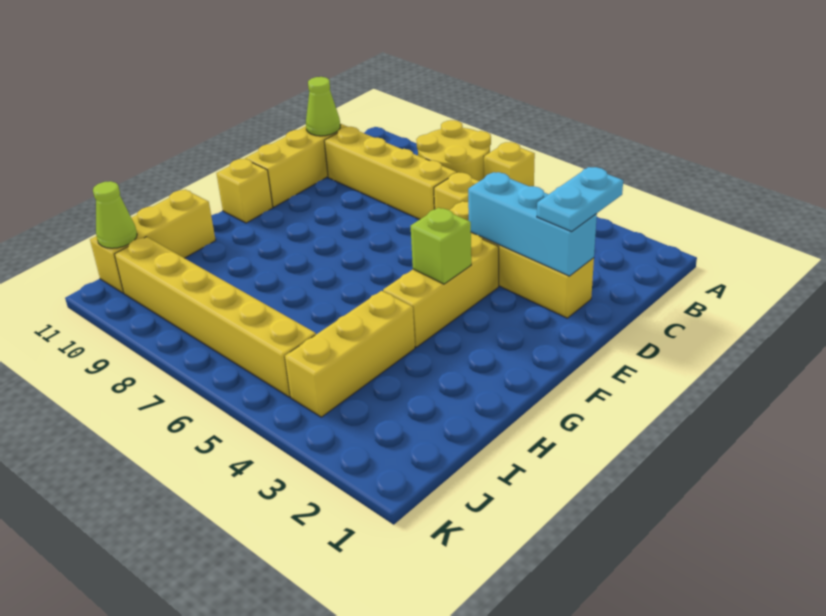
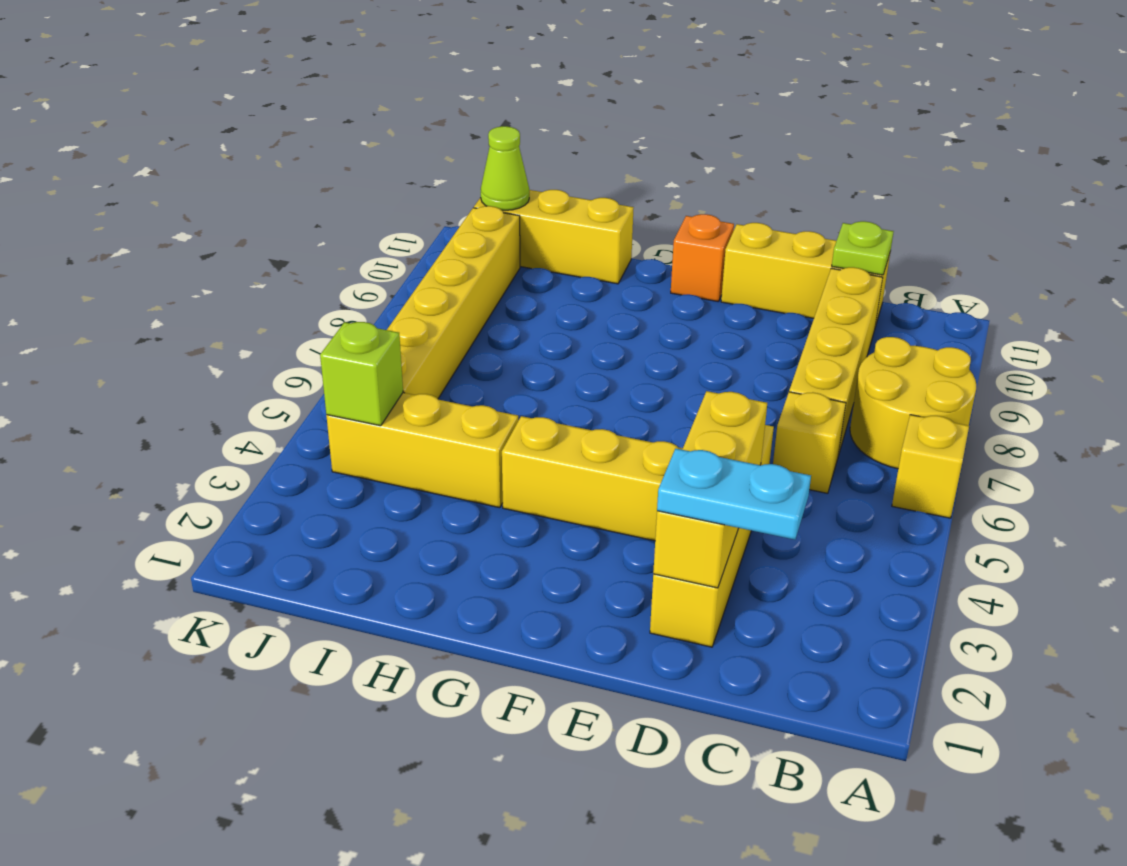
lime cone C11 level 2 -> lime plate C11 level 2
cyan brick D2:D4 level 2 -> yellow brick D2:D4 level 2
lime brick F4 level 2 -> lime brick J4 level 2
yellow brick F11 level 1 -> orange brick F11 level 1

